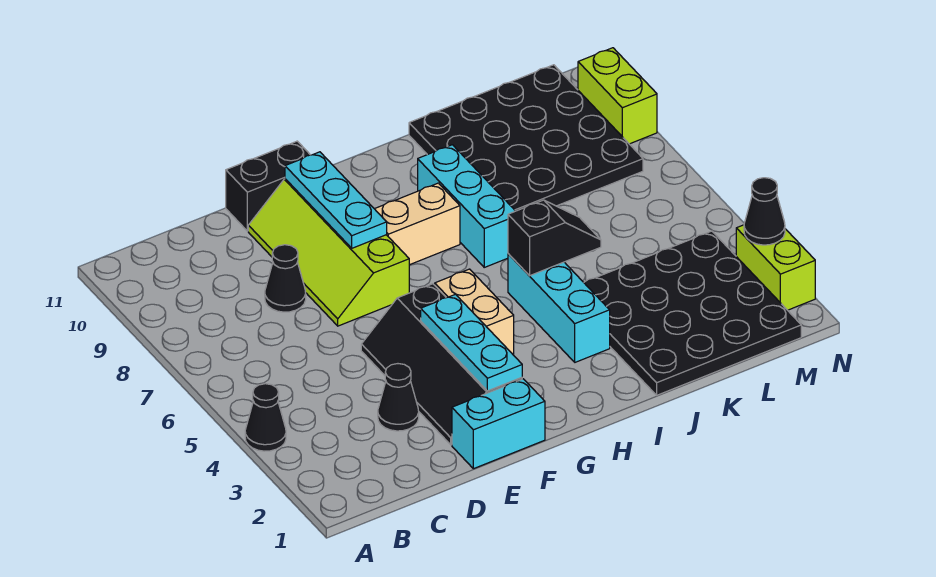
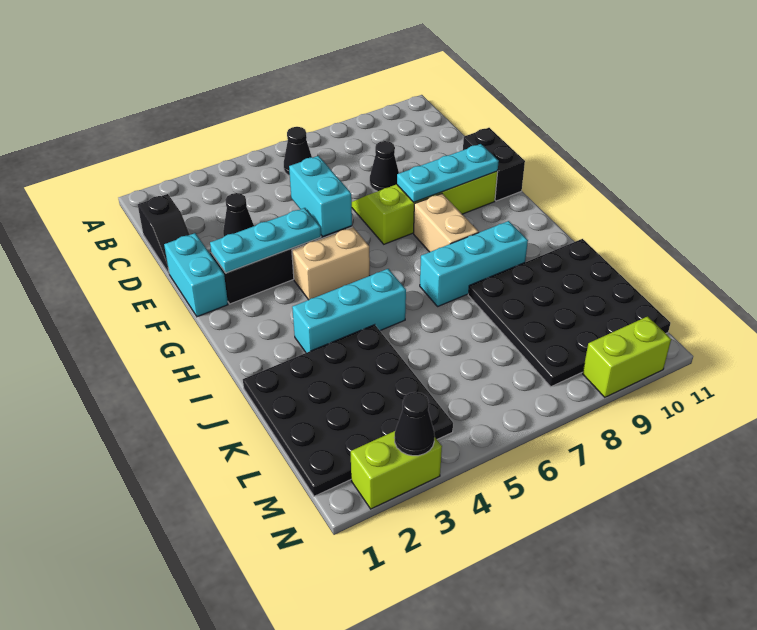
black cone A4 level 1 -> black cone B6 level 1
none -> cyan brick E5:F5 level 2
black slope I5:J5 level 2 top I -> black slope C1:D1 level 1 top C

